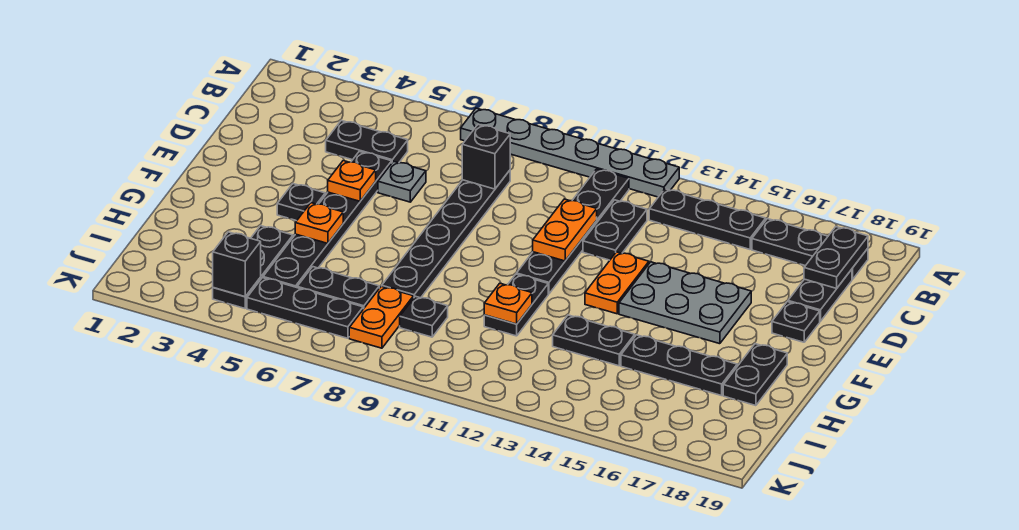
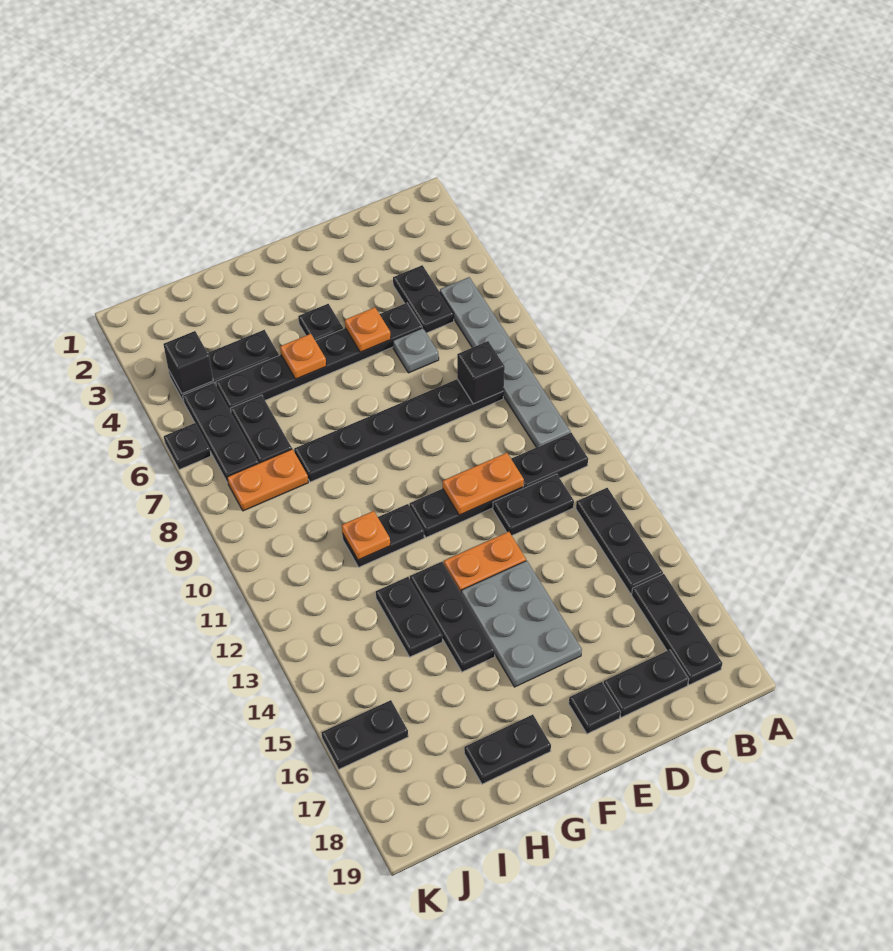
grey plate A7:A12 level 1 -> grey plate B5:B10 level 1
black plate B18:C18 level 2 -> black plate J16:K16 level 1
black plate H15:H17 level 1 -> black plate G13:G15 level 1
black plate I9 level 1 -> black plate K6 level 1

